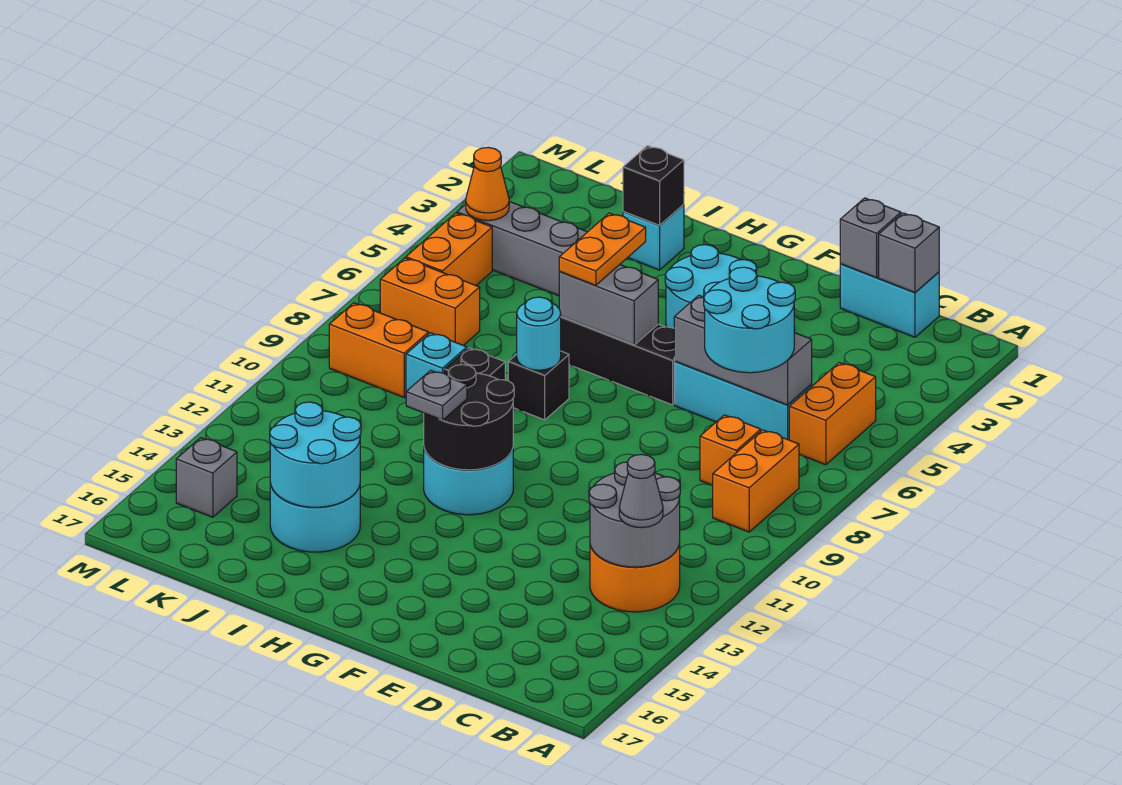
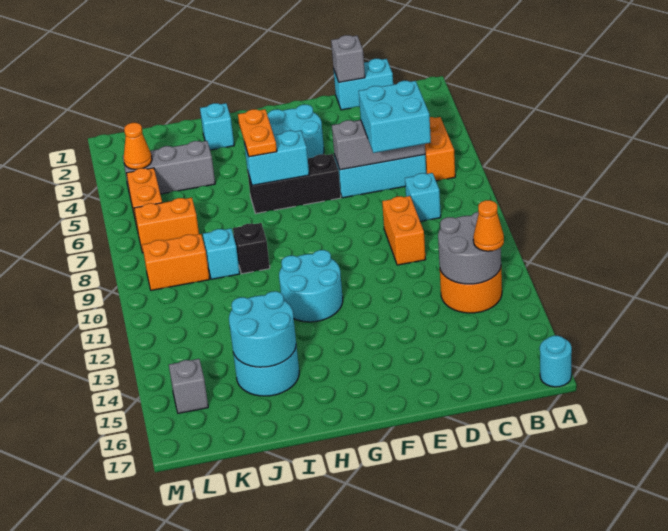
orange brick B8:B9 level 1 -> orange brick D9:D10 level 1
grey cone B13 level 3 -> orange cone B13 level 3
grey brick C1 level 2 -> none
cyan round brick C6:D7 level 3 -> cyan brick C6:D7 level 3
orange brick C8 level 1 -> cyan brick C8 level 1
grey brick G6:H6 level 2 -> cyan brick G6:H6 level 2
black round brick G11:H12 level 2 -> none
black brick H8 level 1 -> none
cyan round brick H8 level 2 -> cyan round brick A17 level 1
grey plate H12 level 3 -> none
black brick I2 level 2 -> none

